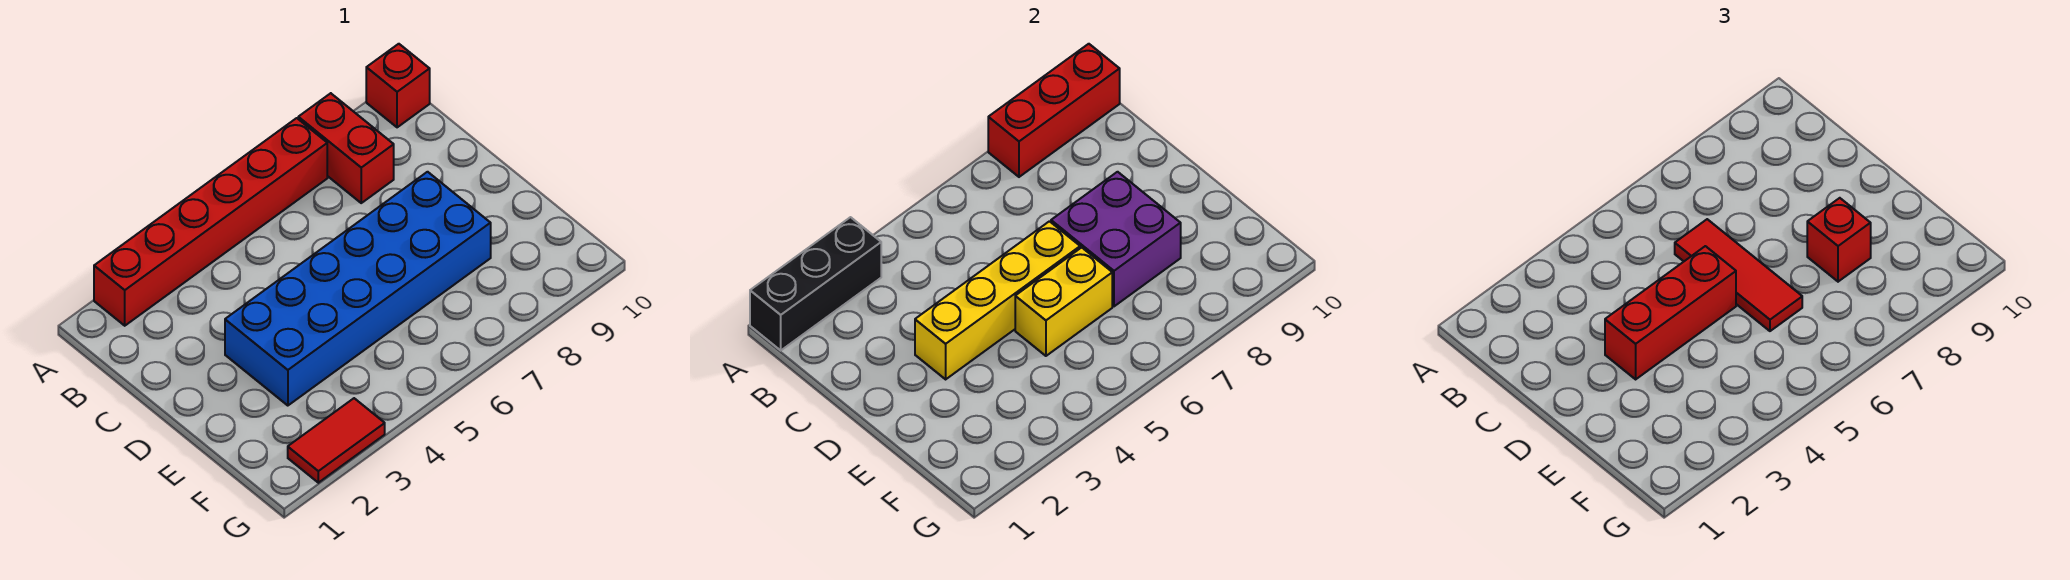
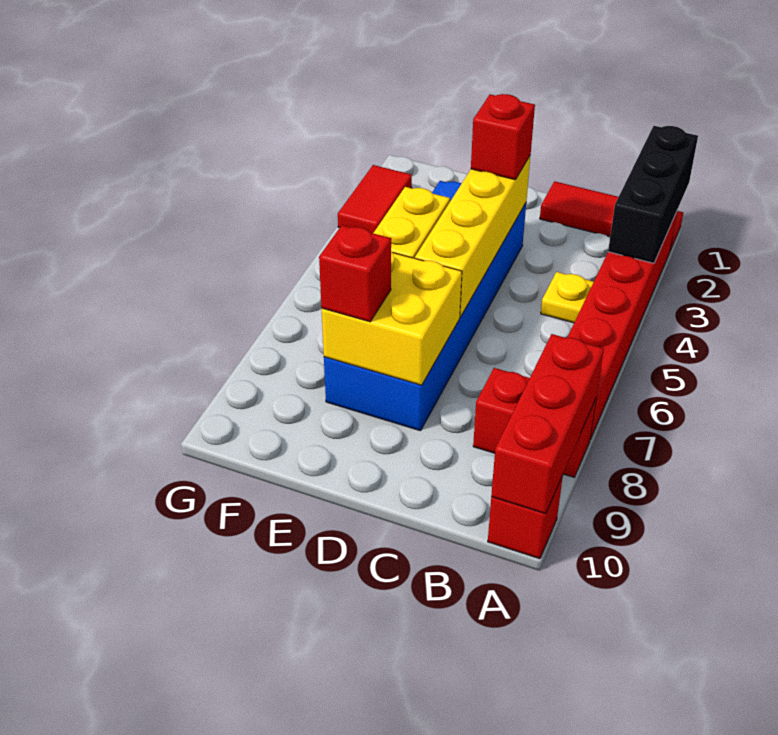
none -> yellow plate B4 level 1
red tile C6:E6 level 3 -> red tile A1:C1 level 1
red brick D3:D5 level 3 -> red brick D3 level 3
purple brick D7:E8 level 2 -> yellow brick D7:E8 level 2

